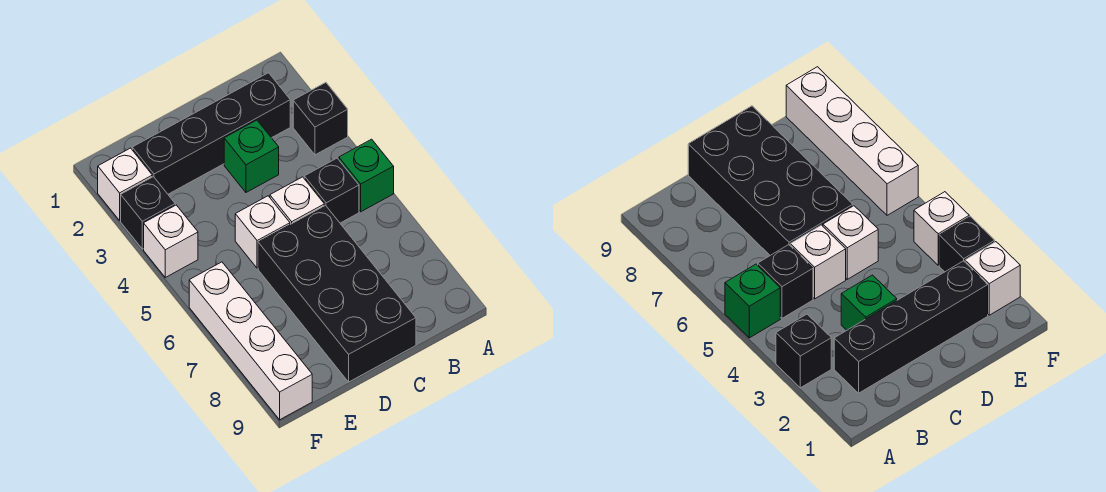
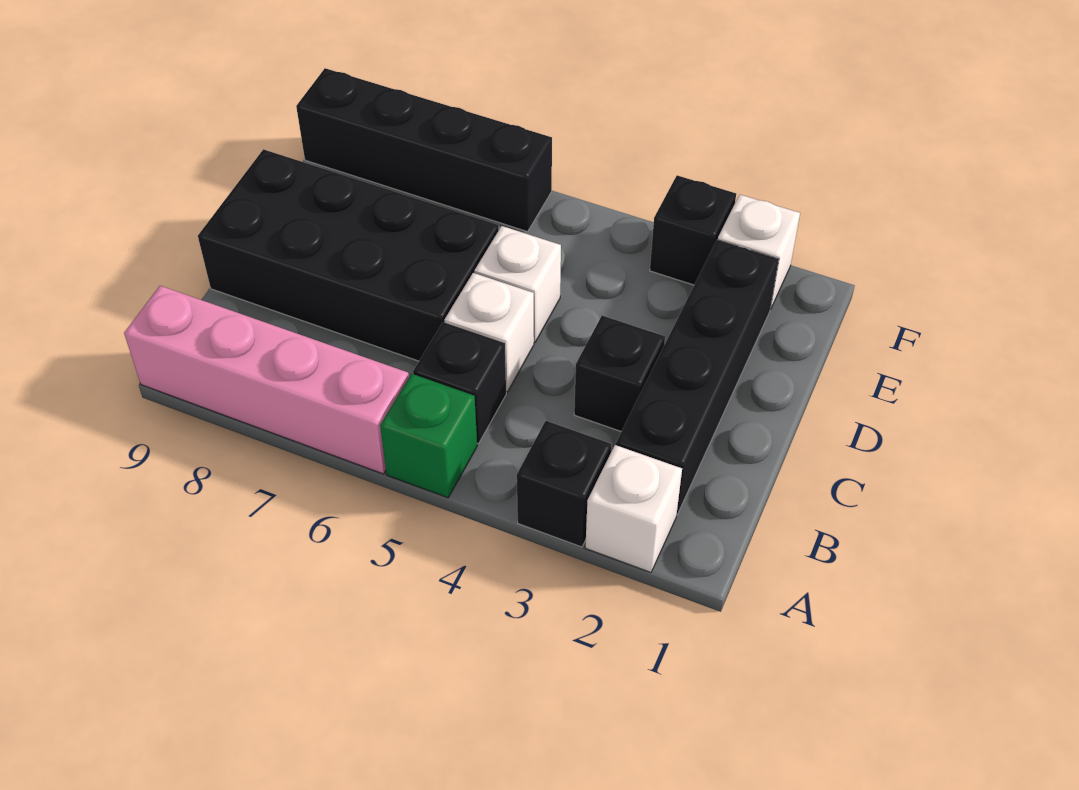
none -> pink brick A6:A9 level 1
green brick C3 level 1 -> black brick C3 level 1
white brick F4 level 1 -> white brick A2 level 1
white brick F6:F9 level 1 -> black brick F6:F9 level 1

